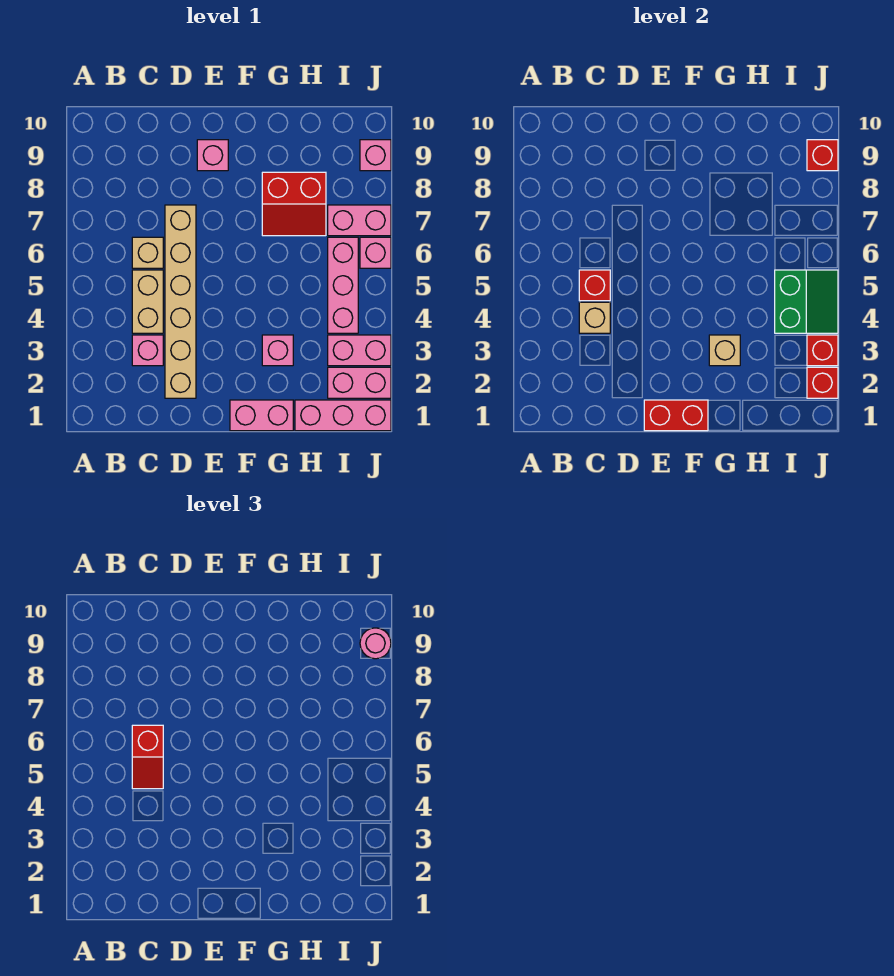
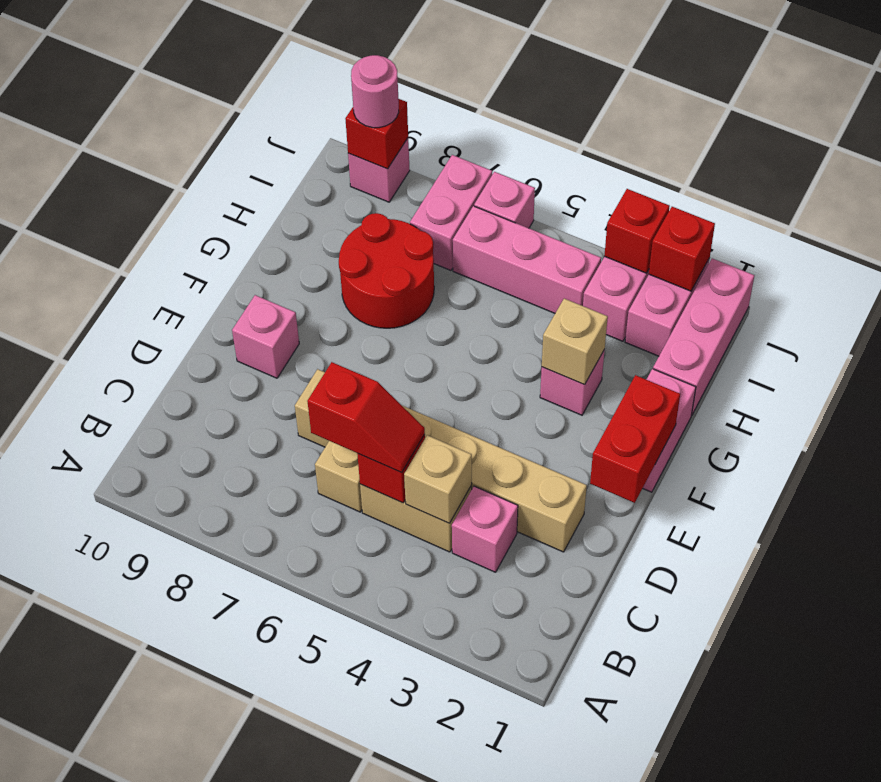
red slope G7:H8 level 1 top 8 -> red round brick G7:H8 level 1
green slope I4:J5 level 2 top I -> none

